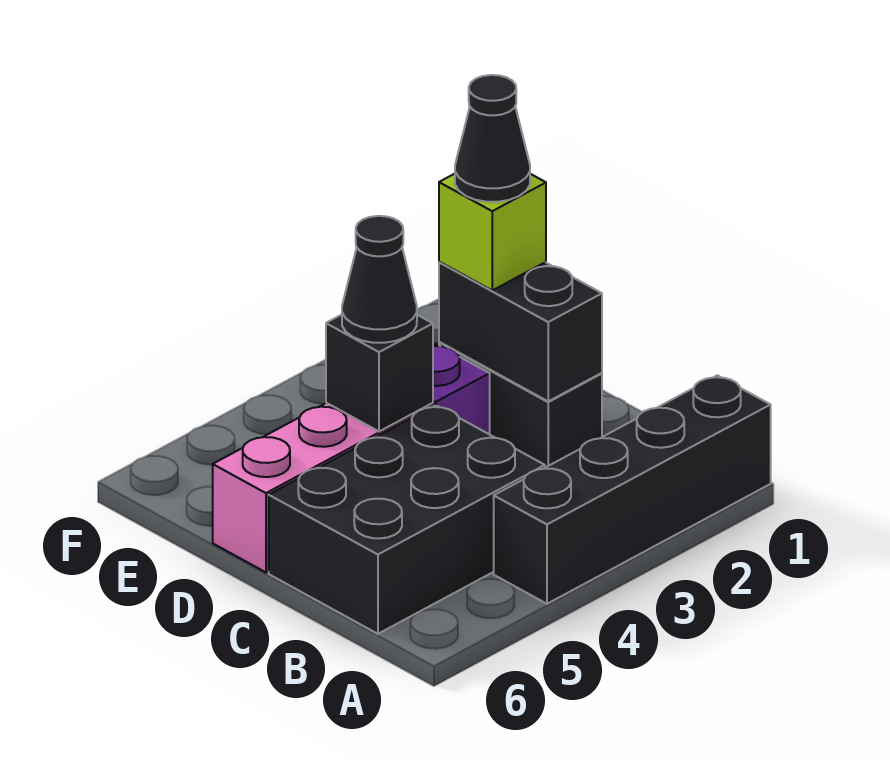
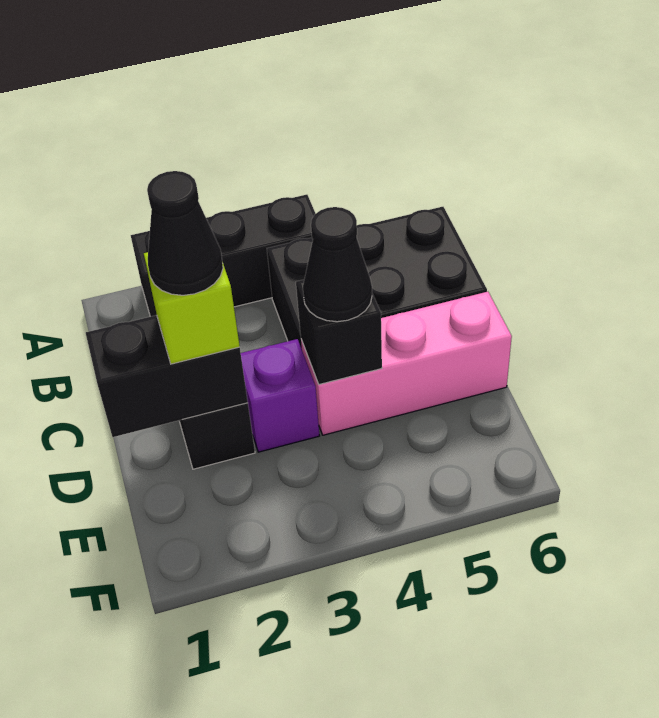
black brick A1:A4 level 1 -> black brick A2:A4 level 1
black brick C2:D2 level 2 -> black brick D1:D2 level 2

